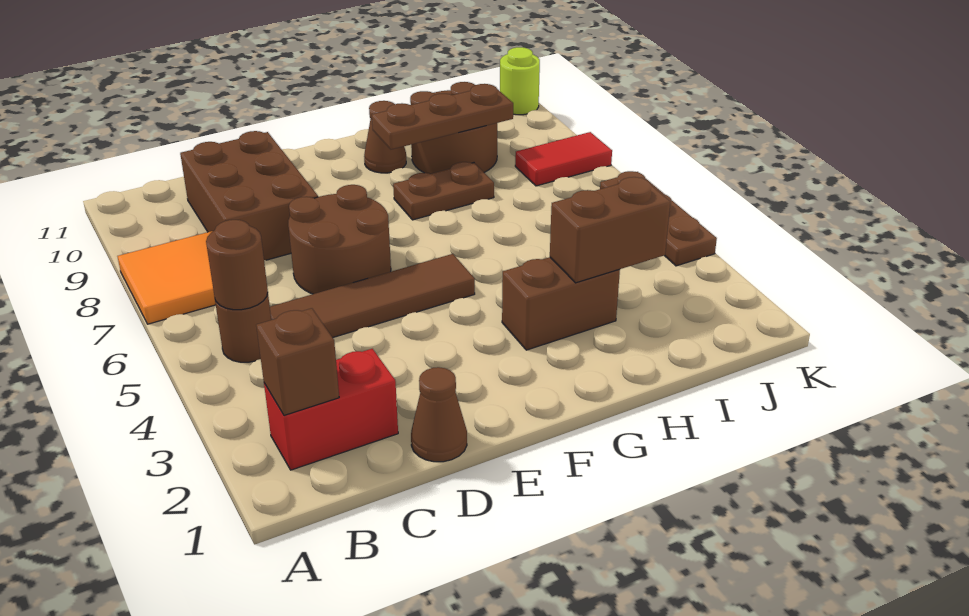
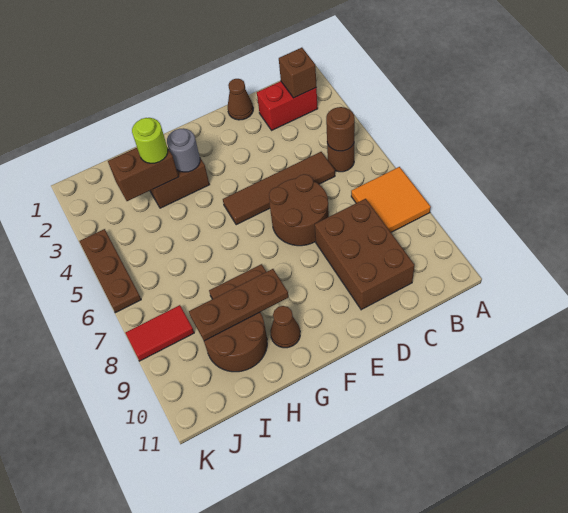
none -> grey round brick G3 level 2
lime round brick K11 level 1 -> lime round brick H3 level 3

